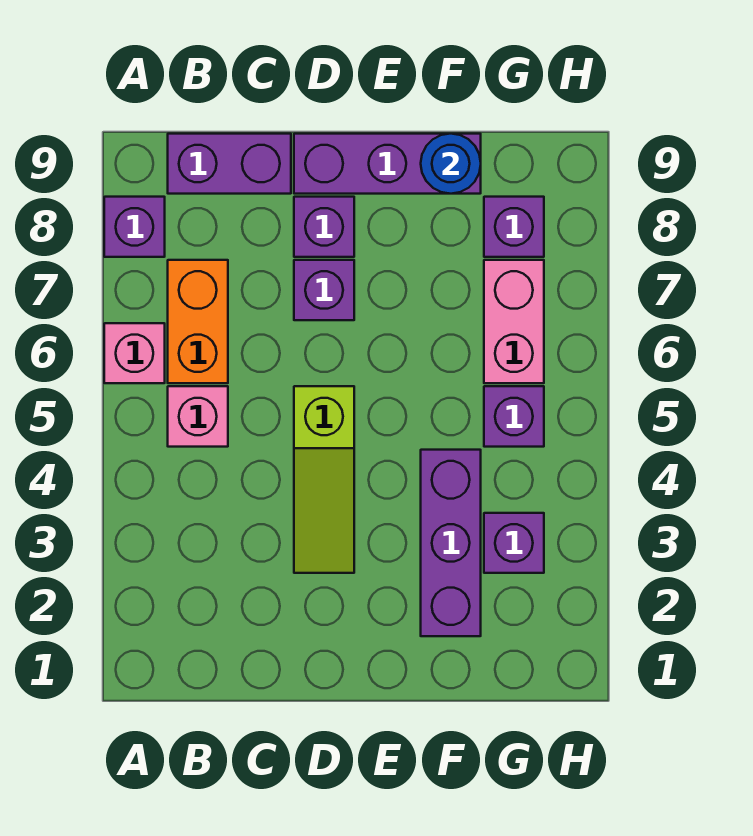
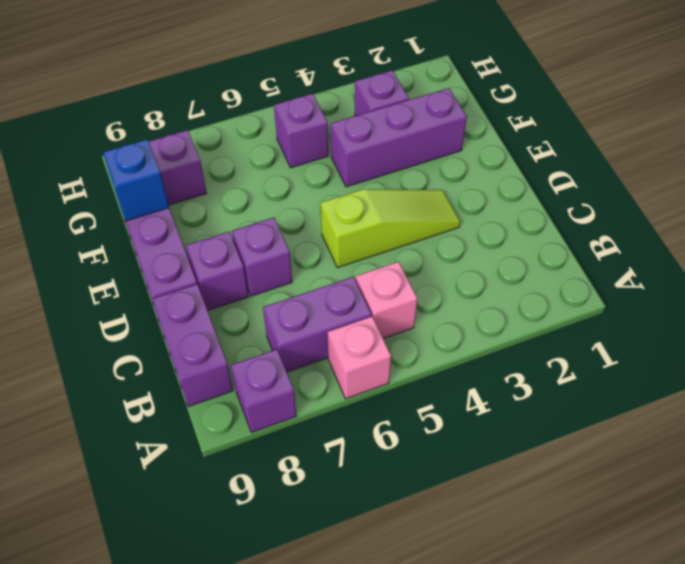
orange brick B6:B7 level 1 -> purple brick B6:B7 level 1
blue round brick F9 level 2 -> blue brick F9 level 2
pink brick G6:G7 level 1 -> none

